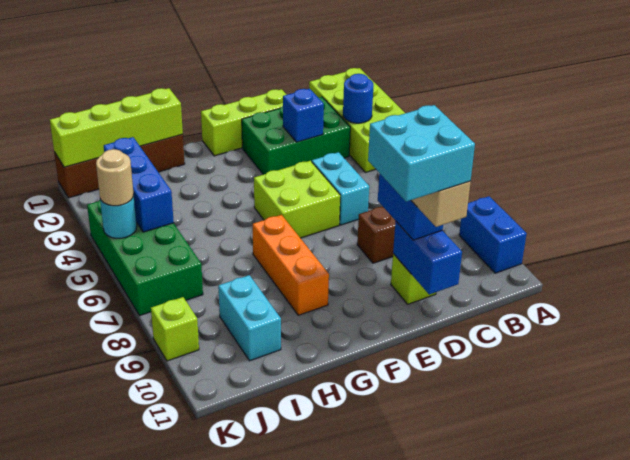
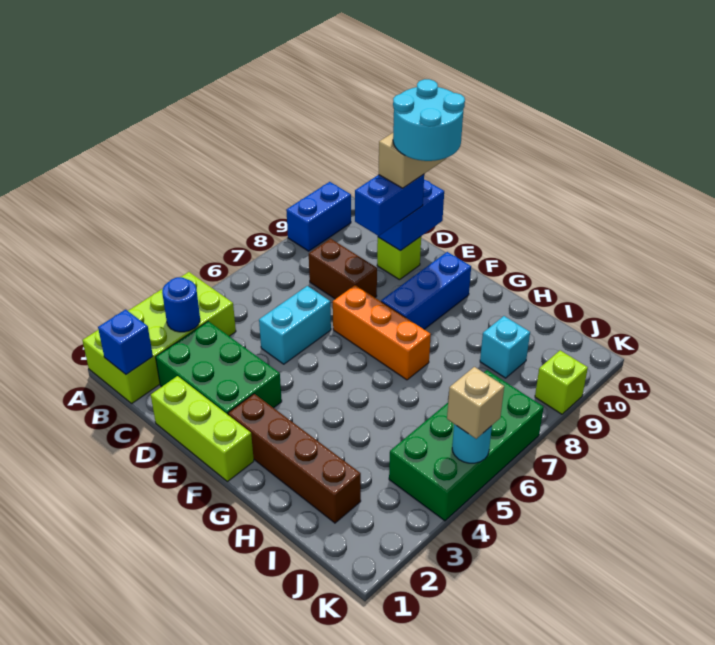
blue brick D3 level 2 -> blue brick B1 level 2
cyan brick D10:E11 level 5 -> cyan round brick D10:E11 level 5
lime brick E5:F6 level 1 -> none
orange brick G7:G9 level 1 -> orange brick E7:G7 level 1
brown brick H1:K1 level 1 -> brown brick F2:I2 level 1
lime brick H1:K1 level 2 -> none
cyan brick I9:I10 level 1 -> cyan brick I9 level 1
blue brick J3:J5 level 2 -> blue brick F8:F10 level 1
tan round brick K5 level 3 -> tan brick K5 level 3

